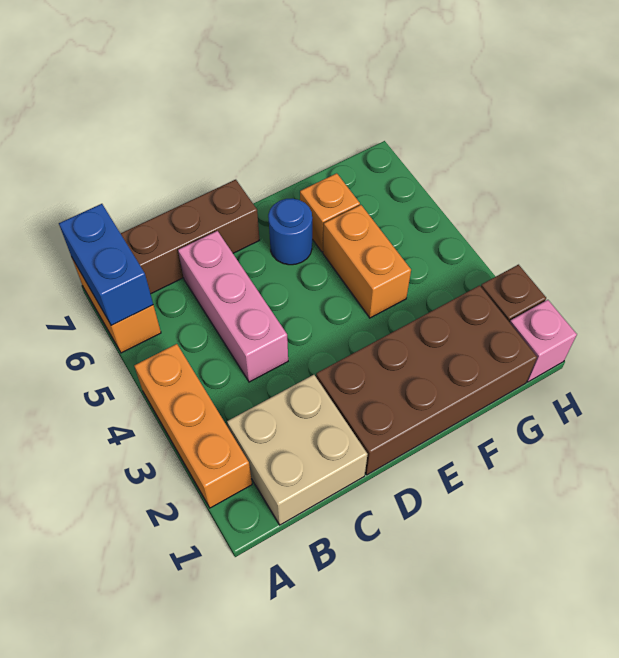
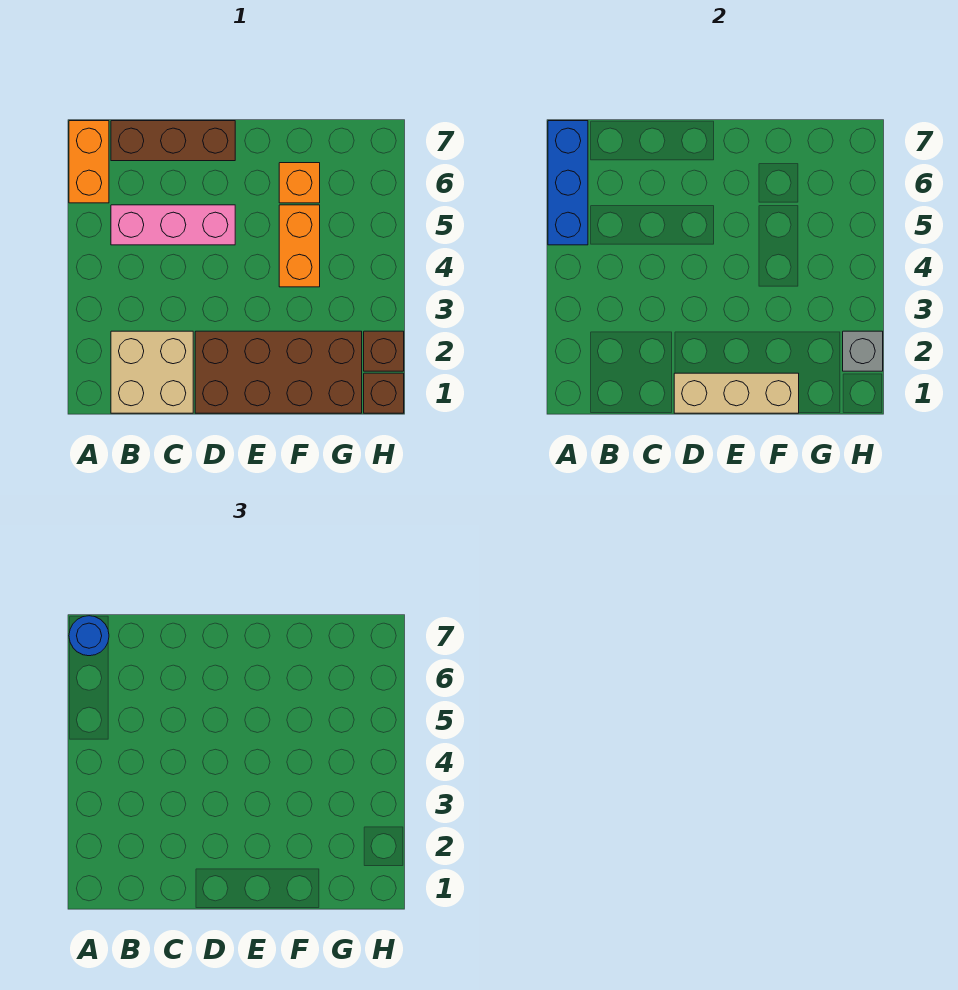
orange brick A2:A4 level 1 -> none
blue brick A6:A7 level 2 -> blue brick A5:A7 level 2
pink brick C4:C6 level 1 -> pink brick B5:D5 level 1
none -> tan brick D1:F1 level 2
blue round brick E6 level 1 -> blue round brick A7 level 3
pink brick H1 level 1 -> brown brick H1 level 1
none -> grey brick H2 level 2

